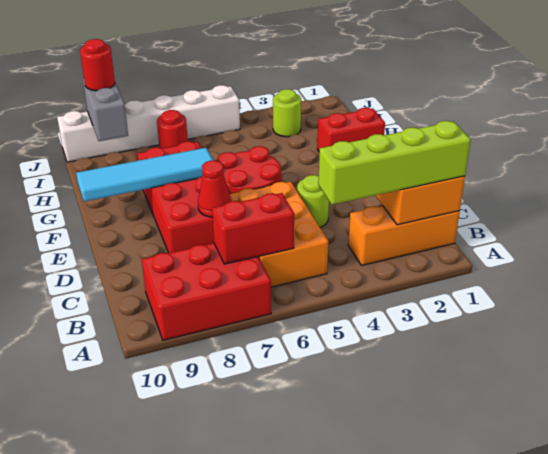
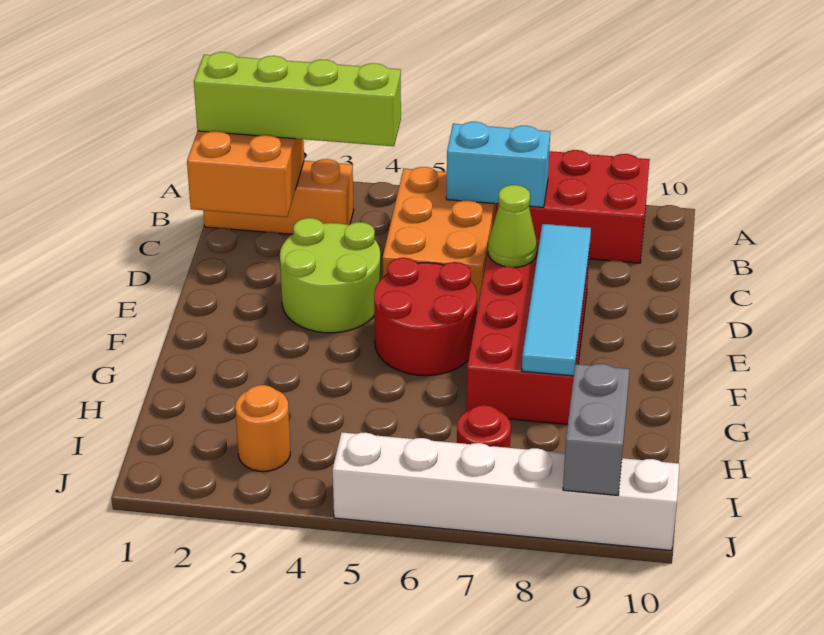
red brick B6:B7 level 2 -> cyan brick B6:B7 level 2
lime round brick D4 level 1 -> lime round brick D3:E4 level 1
red cone D7 level 2 -> lime cone D7 level 2
cyan tile F7:F10 level 2 -> cyan tile D8:G8 level 2
red brick G1:G2 level 1 -> none
lime round brick I3 level 1 -> orange round brick I3 level 1
red round brick J9 level 3 -> none

